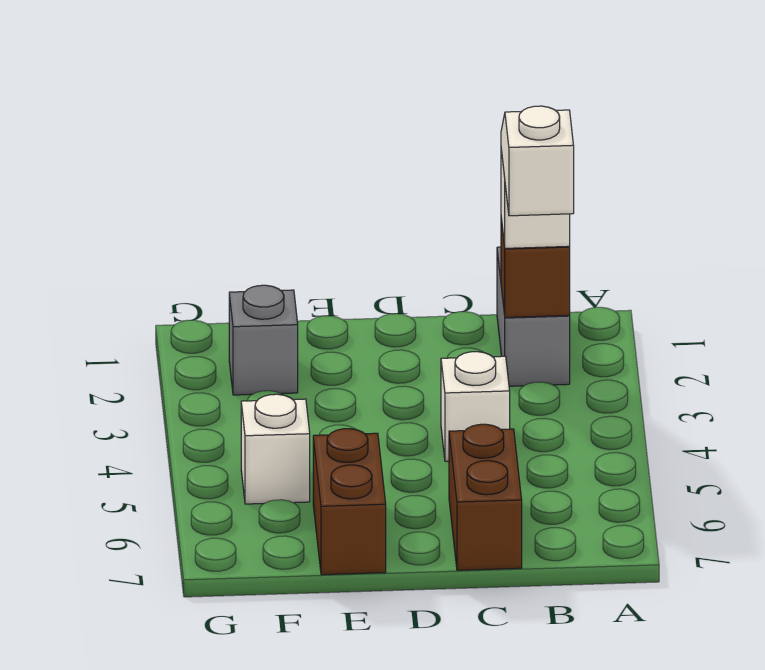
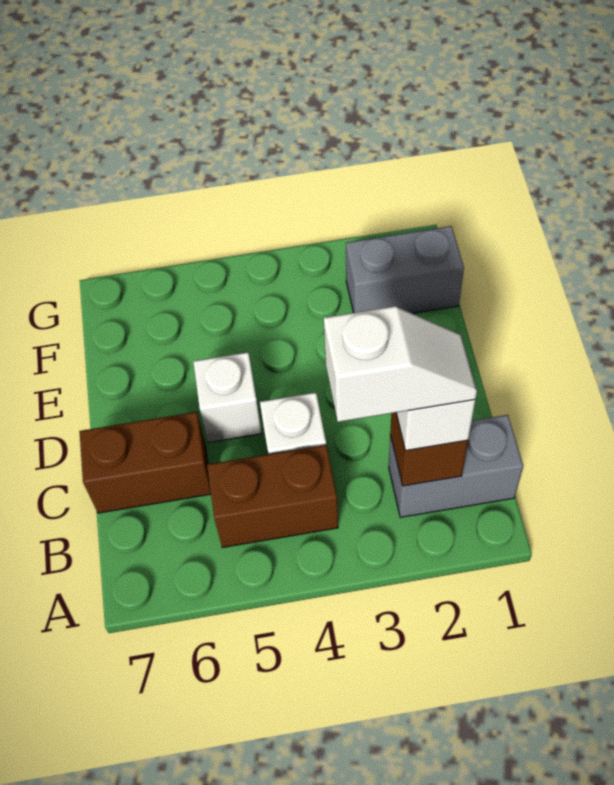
brown brick E6:E7 level 1 -> brown brick B4:B5 level 1
grey brick F2 level 1 -> grey brick F1:F2 level 1
white brick F5 level 1 -> white brick D5 level 1

